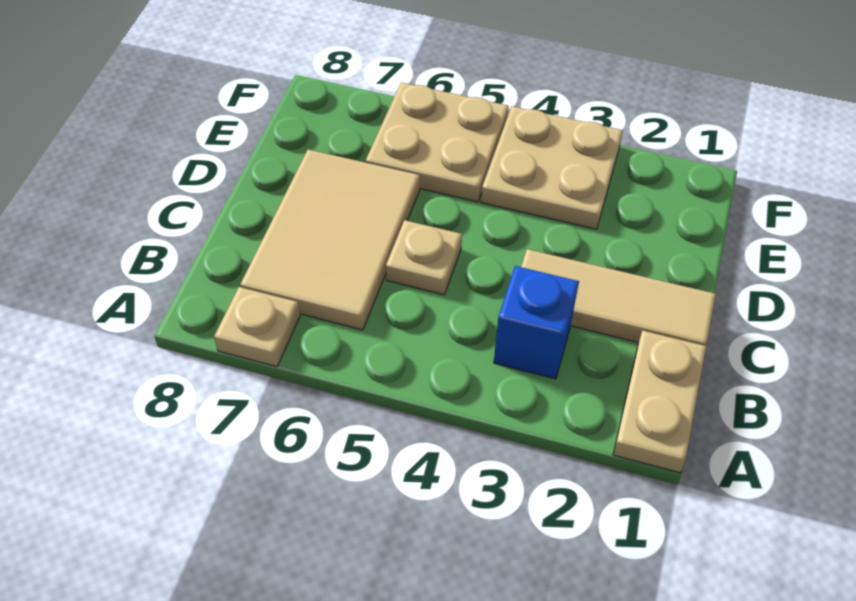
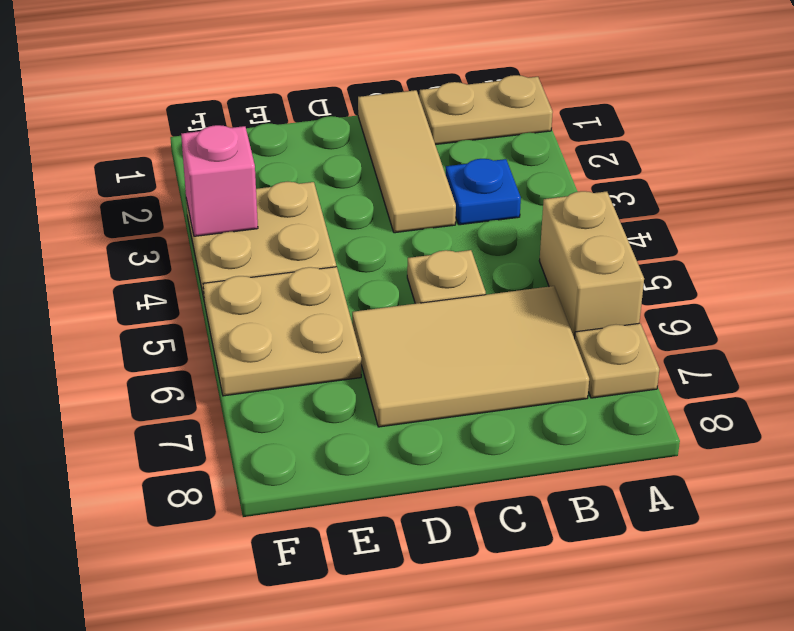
none -> tan brick A5:A6 level 1
blue brick B3 level 1 -> blue plate B3 level 1
none -> pink brick F3 level 2

